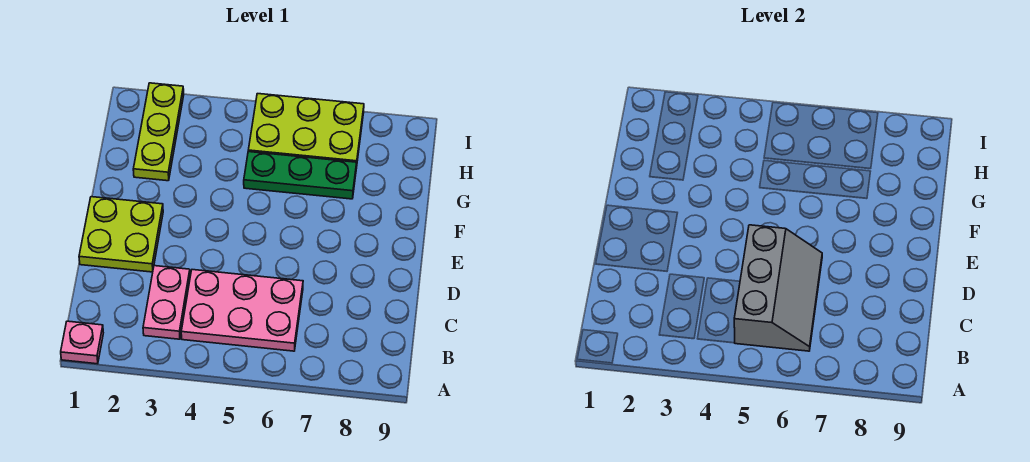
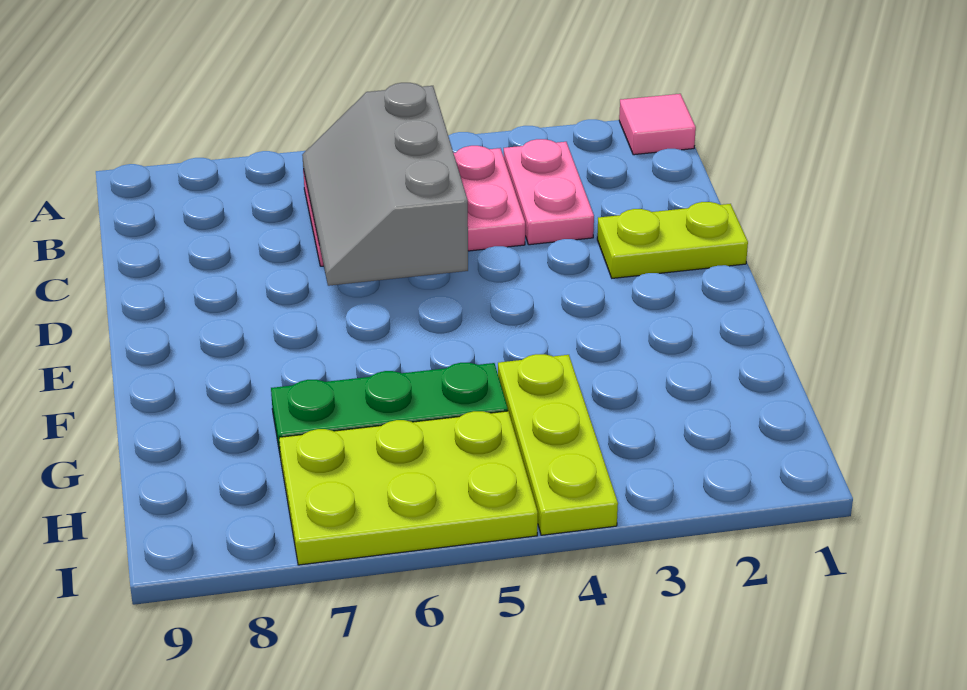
pink plate A1 level 1 -> pink tile A1 level 1
lime plate D1:E2 level 1 -> lime plate D1:D2 level 1
lime plate G2:I2 level 1 -> lime plate G4:I4 level 1

